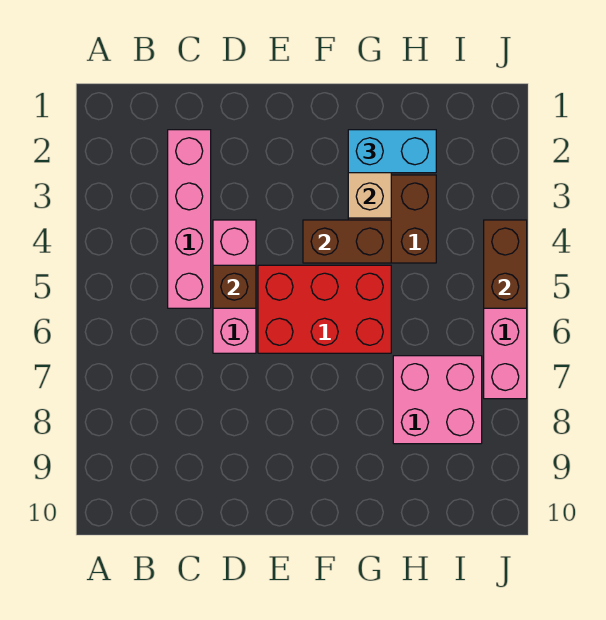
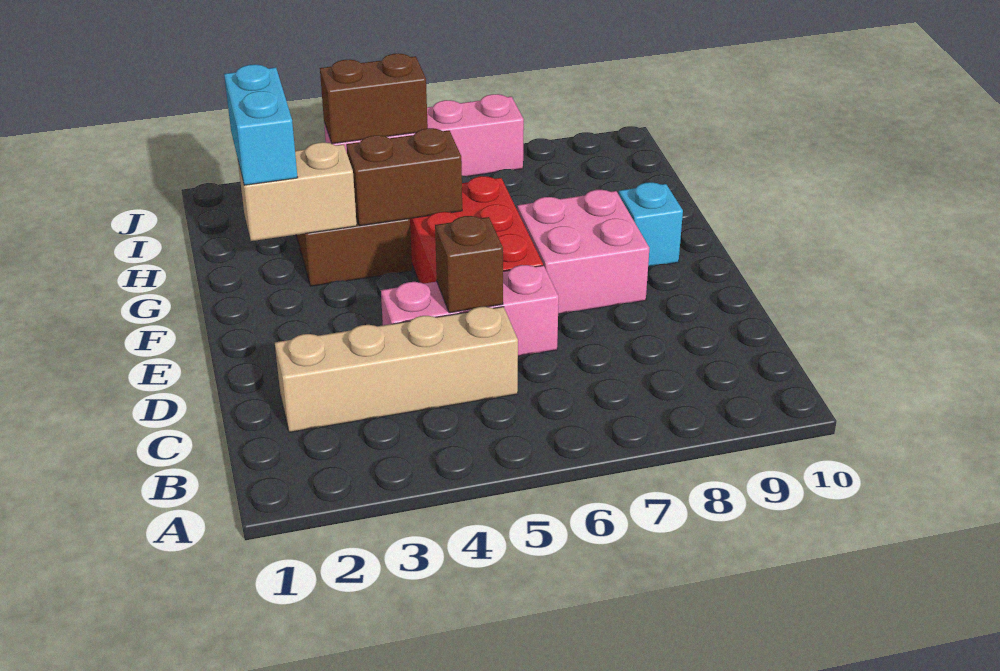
pink brick C2:C5 level 1 -> tan brick C2:C5 level 1
brown brick F4:G4 level 2 -> brown brick G4:G5 level 2
none -> cyan brick F9 level 1
pink brick H7:I8 level 1 -> pink brick E7:F8 level 1

